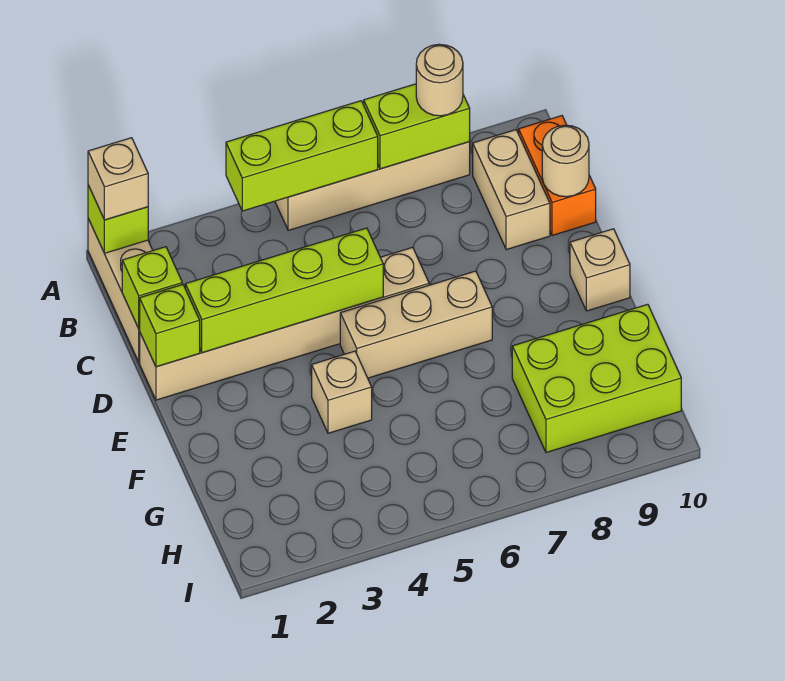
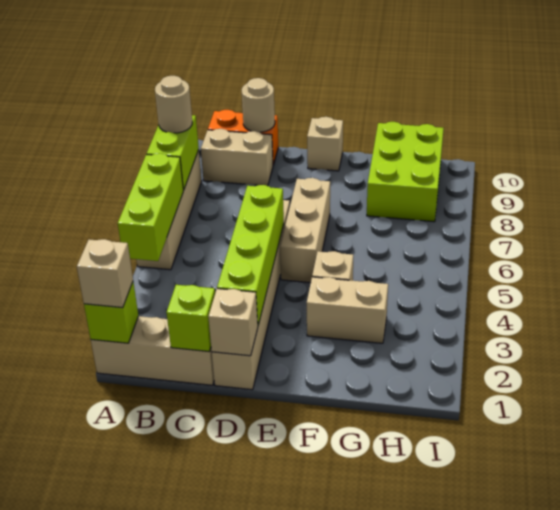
lime brick D1 level 2 -> tan brick D1 level 2
none -> tan brick F3:G3 level 1

